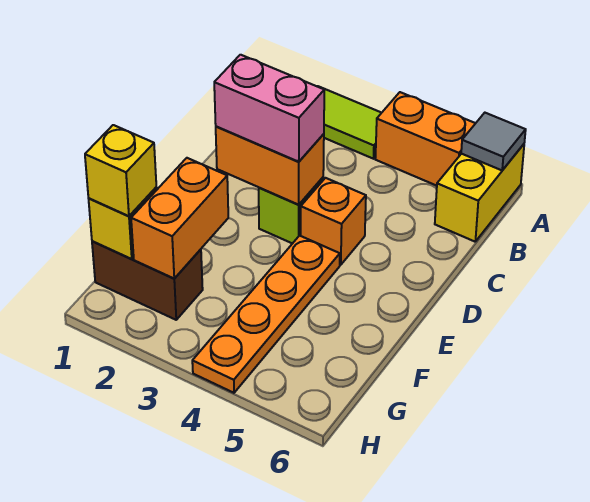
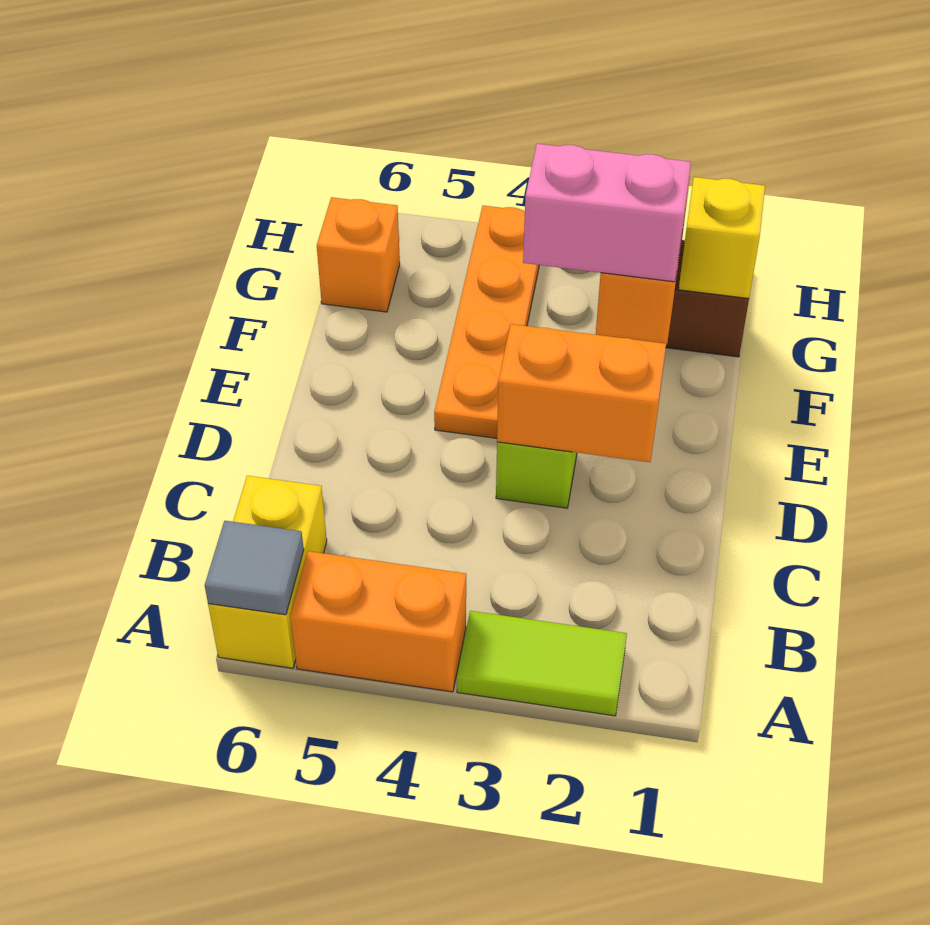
pink brick D2:D3 level 3 -> pink brick F2:F3 level 3
orange brick D4 level 1 -> orange brick G6 level 1
yellow brick G1 level 3 -> none

